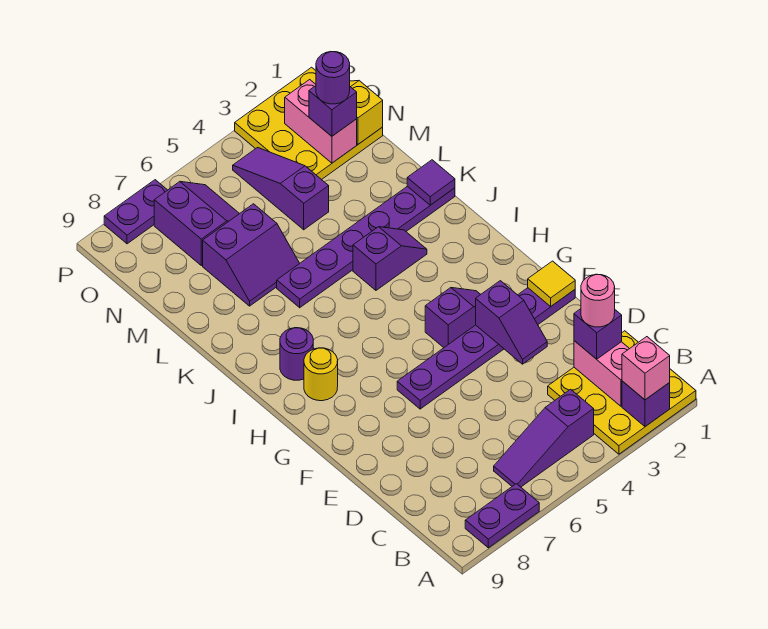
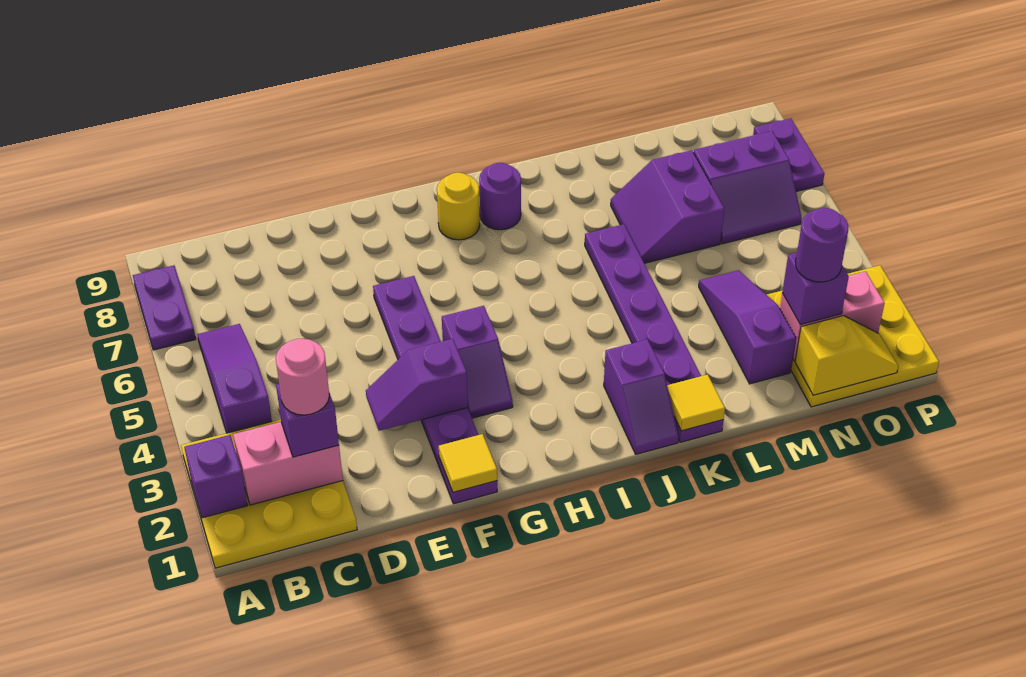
pink brick A2 level 3 -> none
purple slope J3:J4 level 1 top 4 -> purple slope J1:J2 level 1 top 2
purple tile K1 level 2 -> yellow tile K1 level 2
purple slope M4:O4 level 1 top M -> purple slope M2:M4 level 1 top 2

